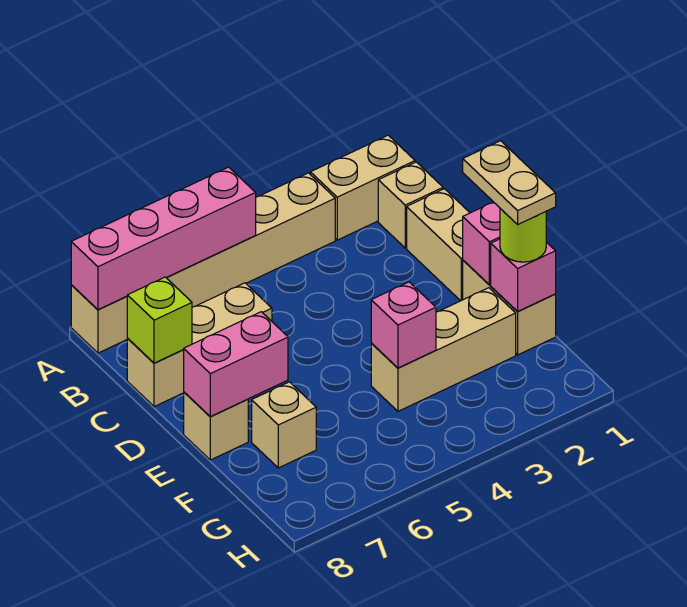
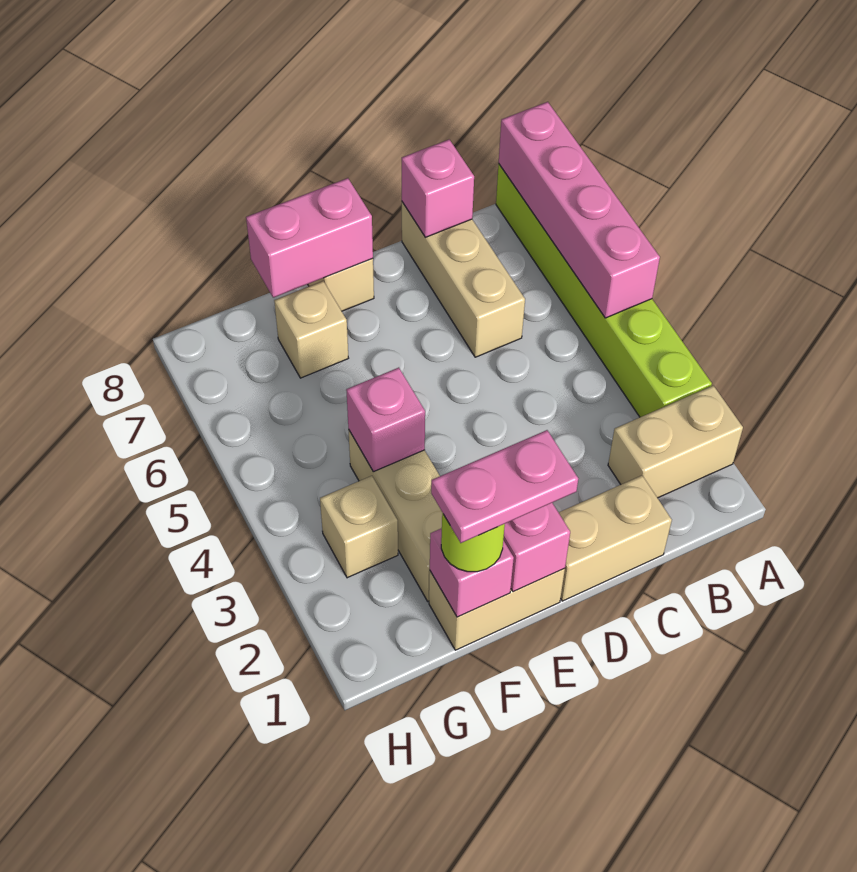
tan brick A1:A2 level 1 -> tan brick A2:B2 level 1
tan brick A3:A8 level 1 -> lime brick A3:A8 level 1
tan brick B1 level 1 -> tan brick G3 level 1
lime brick C8 level 2 -> pink brick C8 level 2
tan plate E1:F1 level 4 -> pink plate E1:F1 level 4
pink brick E7:E8 level 2 -> pink brick E8:F8 level 2

